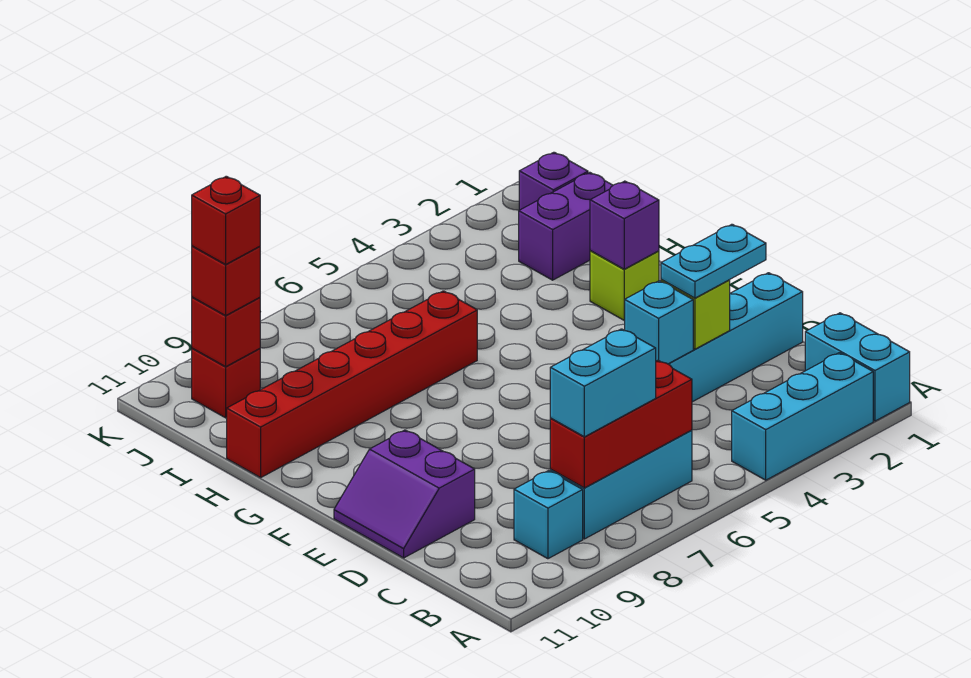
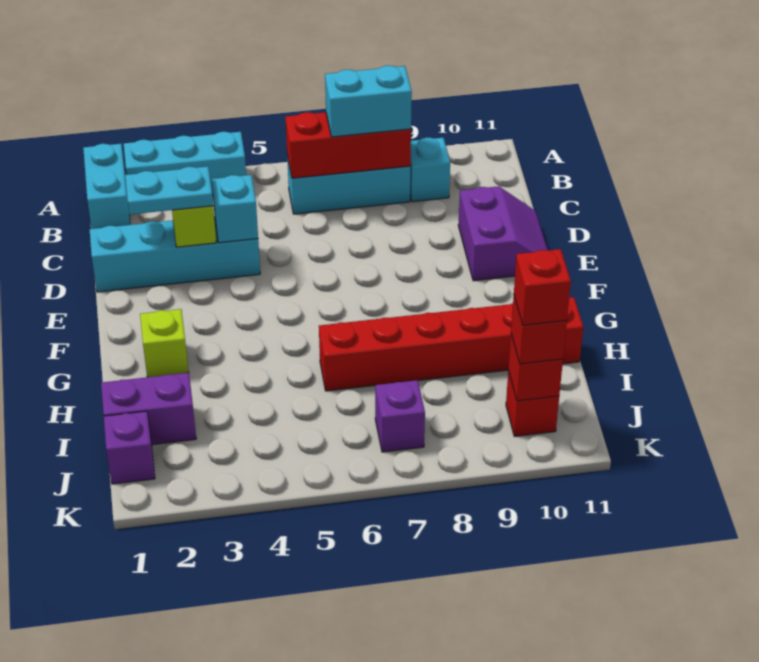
purple brick G2 level 2 -> purple brick J7 level 1

